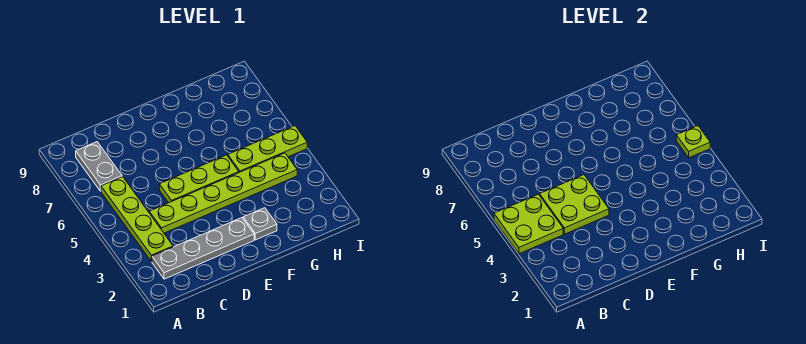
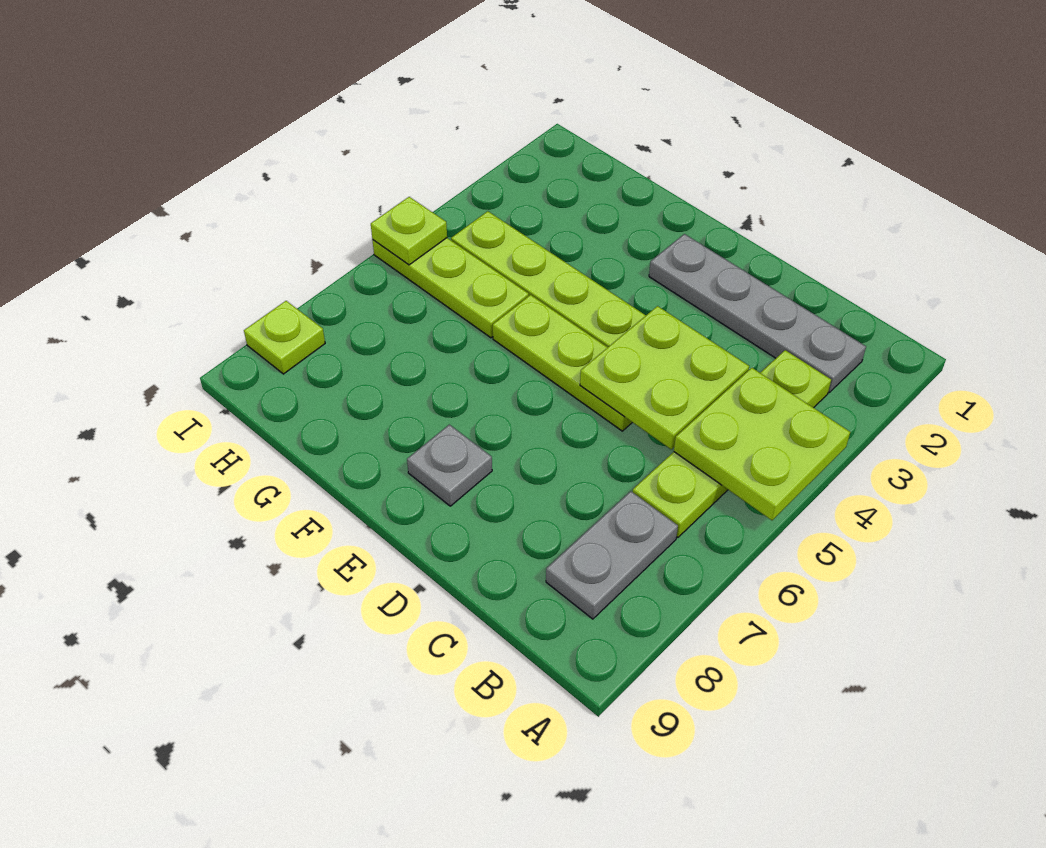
grey plate F2 level 1 -> grey plate E8 level 1
none -> lime plate I8 level 1

